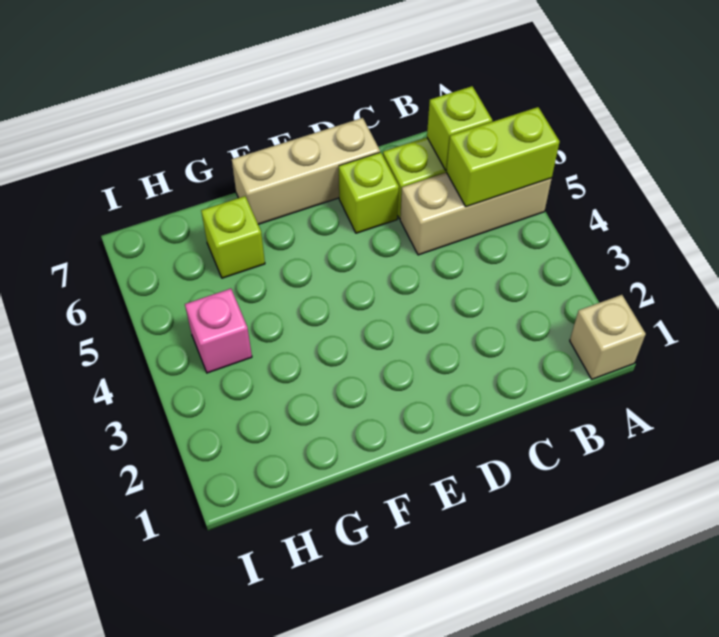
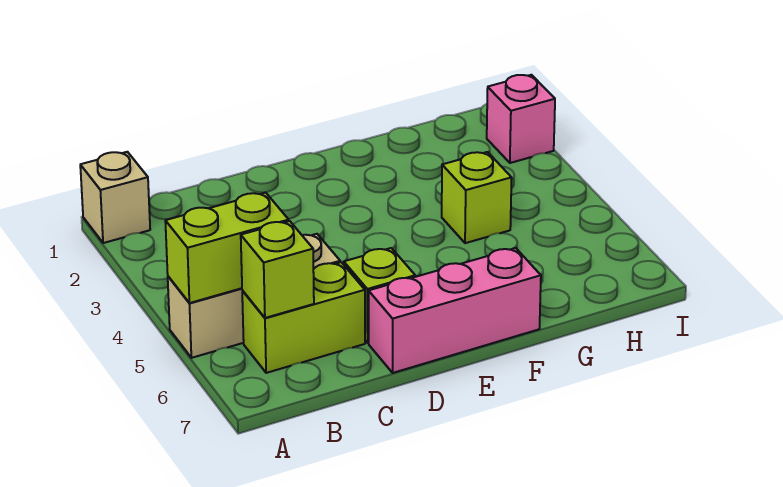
tan brick D7:F7 level 1 -> pink brick D7:F7 level 1
lime brick G6 level 1 -> lime brick G4 level 1
pink brick H4 level 1 -> pink brick I2 level 1

